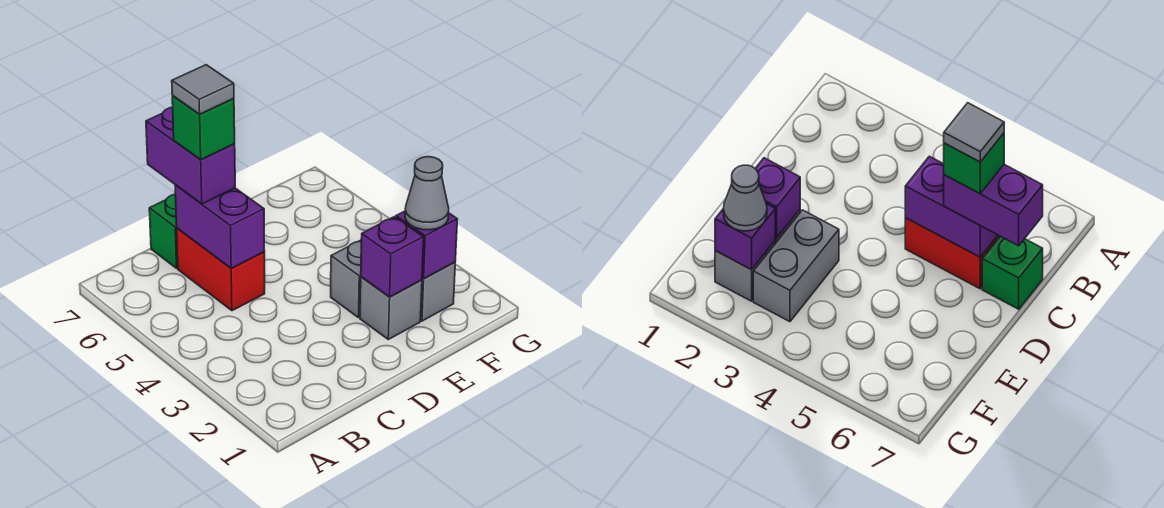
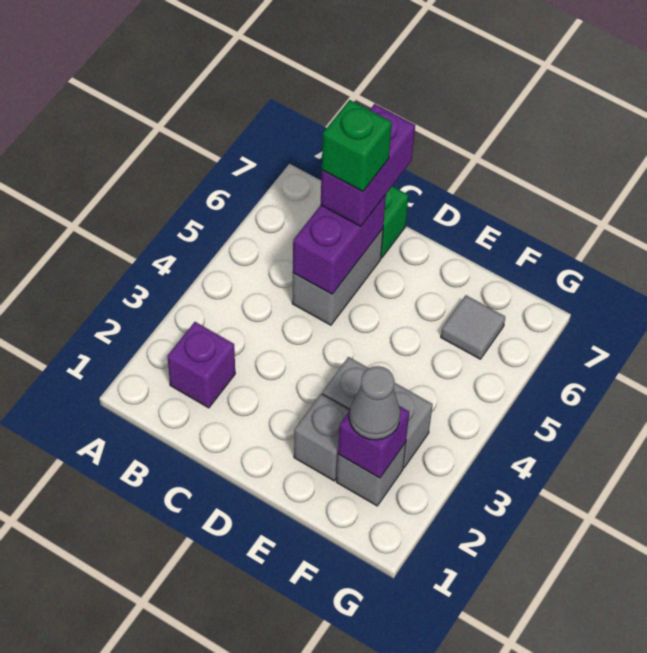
red brick C5:C6 level 1 -> grey brick C5:C6 level 1
grey tile C6 level 5 -> grey tile F6 level 1
purple brick E2 level 2 -> purple brick B2 level 1

